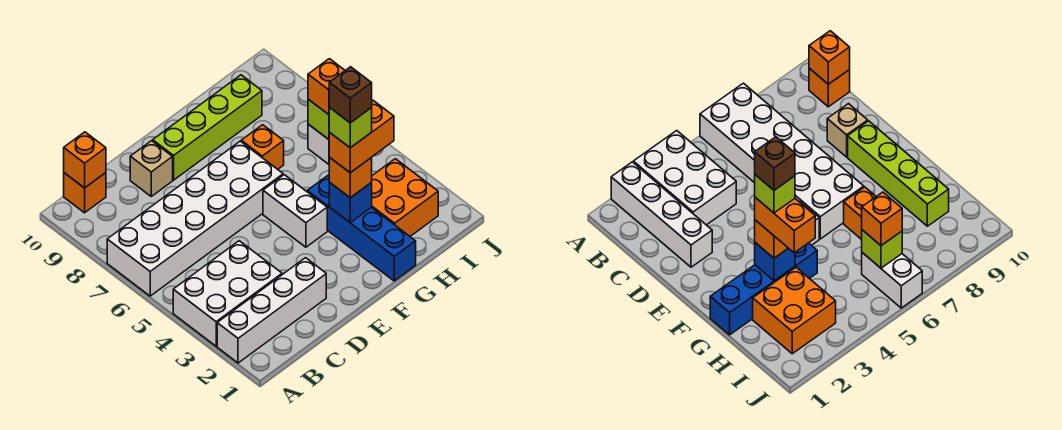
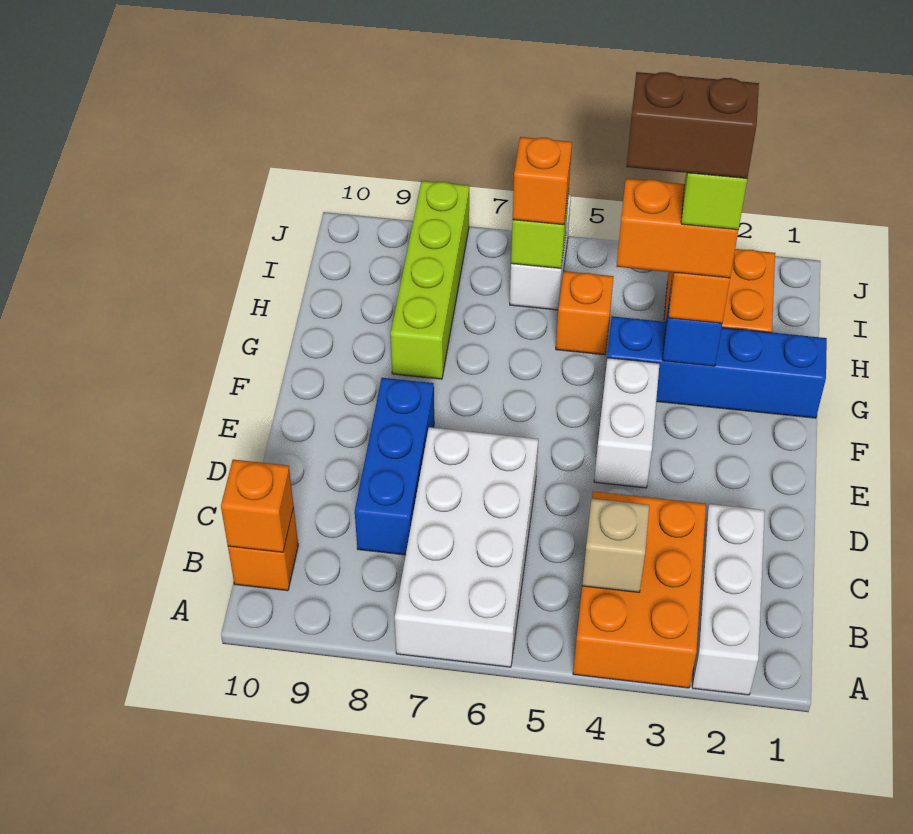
white brick A2:D2 level 1 -> white brick A2:C2 level 1
white brick A3:C4 level 1 -> orange brick A3:C4 level 1
white brick A6:F7 level 1 -> white brick A6:D7 level 1
none -> blue brick C8:E8 level 1
tan brick D9 level 1 -> tan brick B4 level 2
lime brick E9:H9 level 1 -> lime brick G8:J8 level 1
white brick F4:F5 level 1 -> white brick E4:F4 level 1
orange brick G3:H3 level 4 -> orange brick G3:G4 level 4
brown brick G3 level 6 -> brown brick G3:G4 level 6
orange brick G7 level 1 -> orange brick H5 level 1

